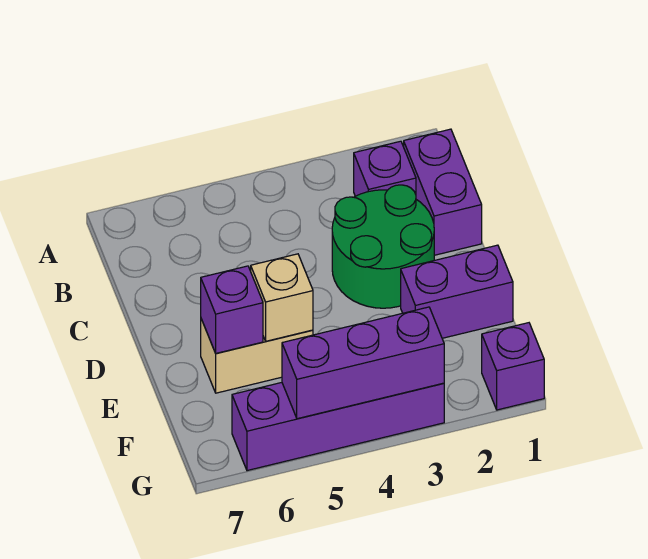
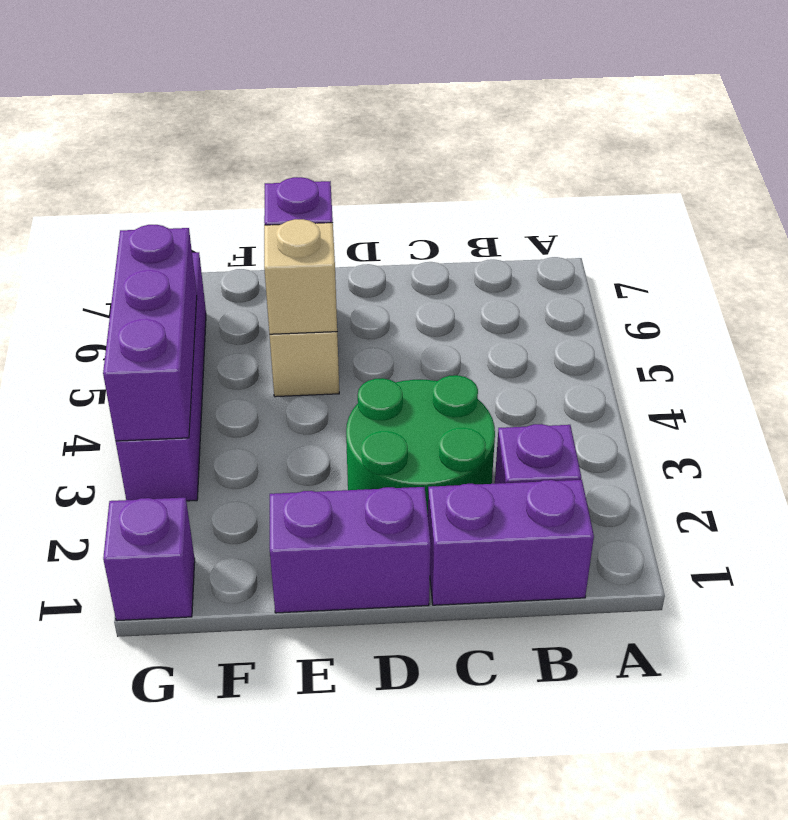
purple brick E1:E2 level 1 -> purple brick D1:E1 level 1

